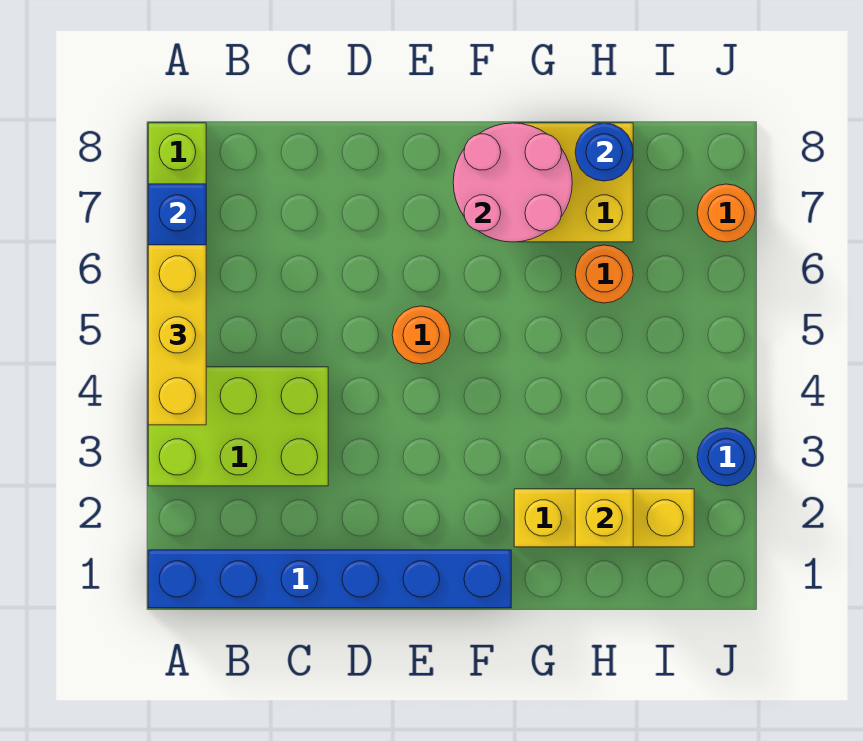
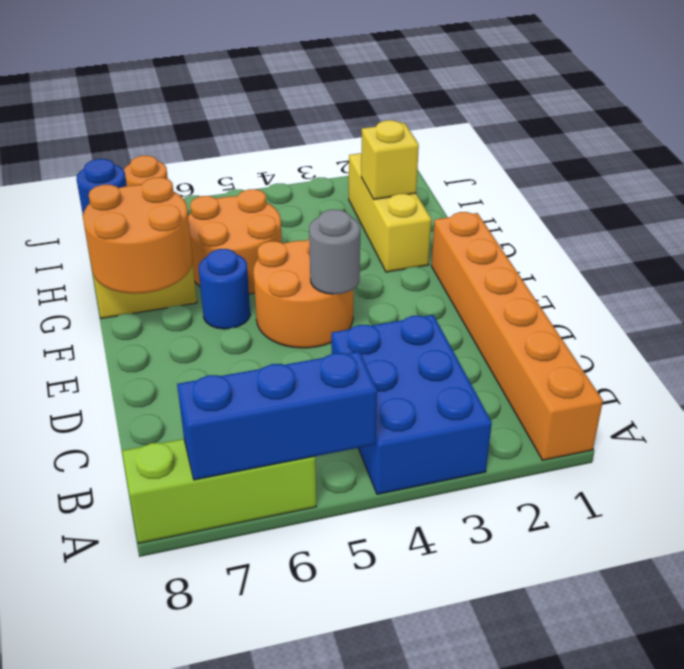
blue brick A1:F1 level 1 -> orange brick A1:F1 level 1
lime brick A3:C4 level 1 -> blue brick A3:C4 level 1
yellow brick A4:A6 level 3 -> none
none -> grey round brick E4 level 2
orange round brick E5 level 1 -> orange round brick E4:F5 level 1
pink round brick F7:G8 level 2 -> orange round brick F7:G8 level 2
orange round brick H6 level 1 -> orange round brick G5:H6 level 1
blue round brick J3 level 1 -> blue round brick F6 level 1

